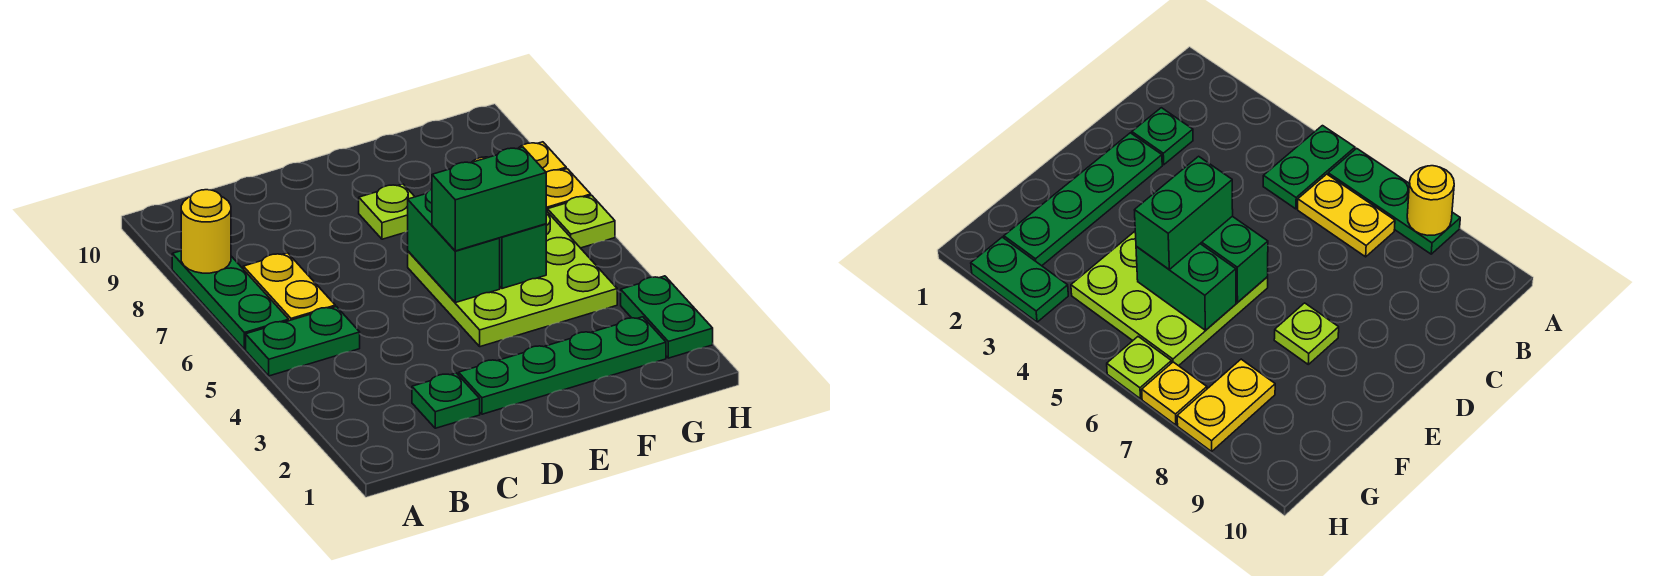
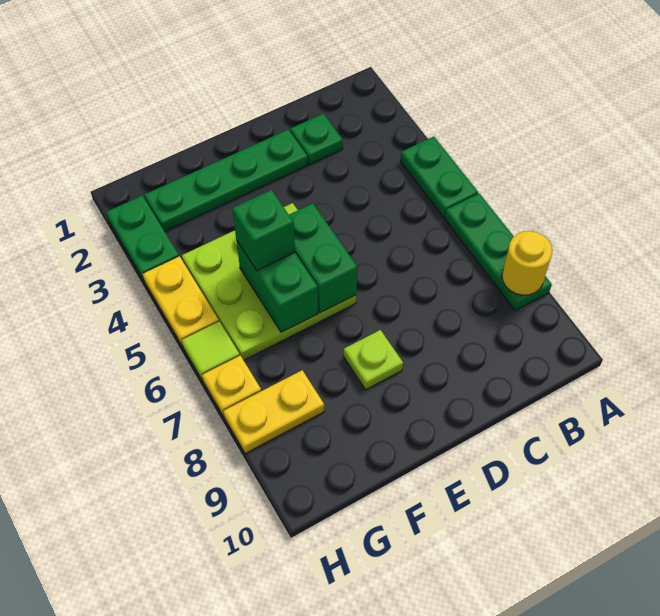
green plate A5:B5 level 1 -> green plate A4:A5 level 1
yellow plate B6:B7 level 1 -> yellow plate H4:H5 level 1
green brick E5:F5 level 3 -> green brick F5 level 3
lime plate H6 level 1 -> lime tile H6 level 1

